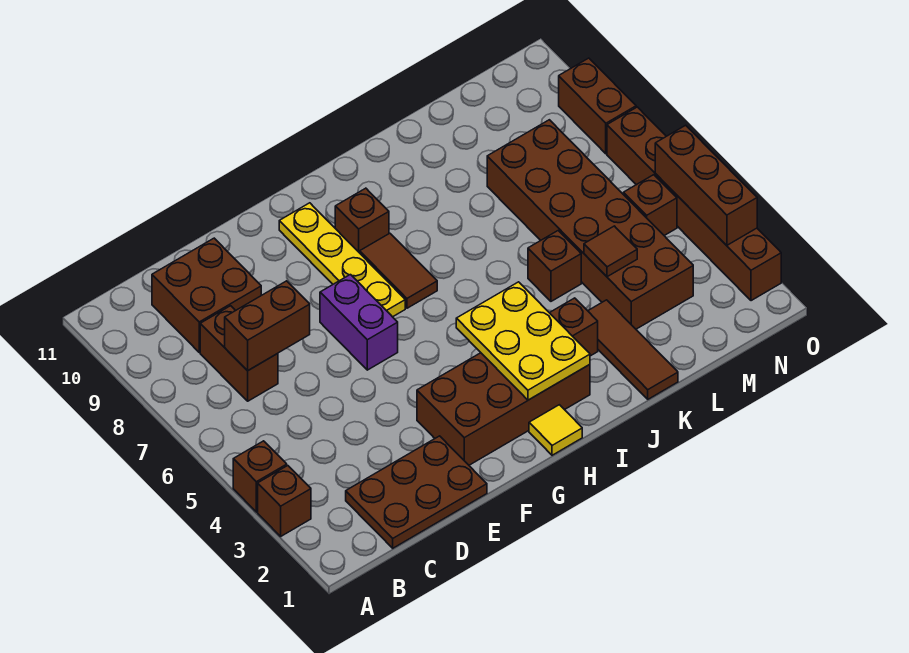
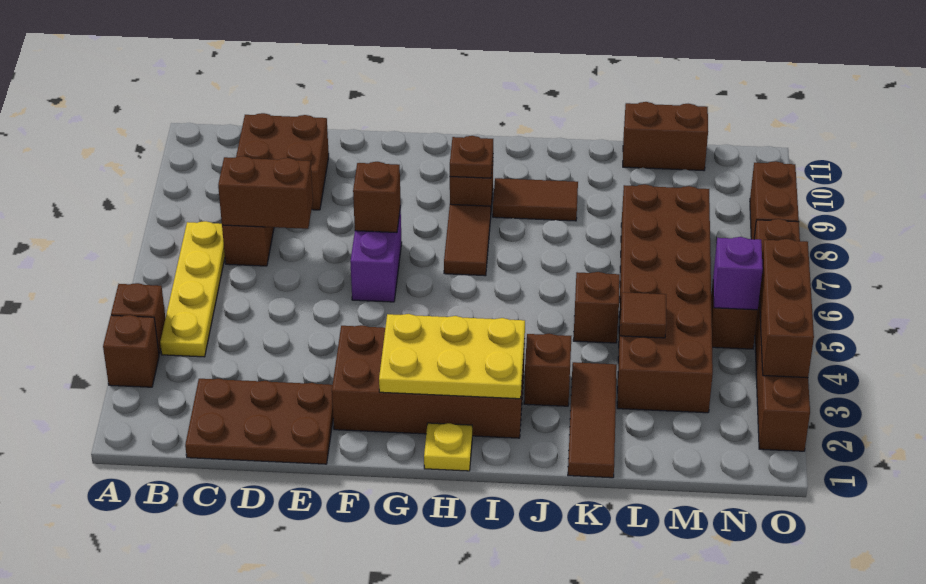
none -> brown brick F7 level 2
yellow plate G7:G10 level 1 -> yellow plate B4:B7 level 1
yellow tile H1 level 1 -> yellow plate H1 level 1
yellow plate H2:I4 level 2 -> yellow plate G2:I3 level 2
none -> brown plate H9 level 2
none -> brown tile I9:J9 level 1
none -> brown brick L11:M11 level 1
none -> purple brick N5 level 2

